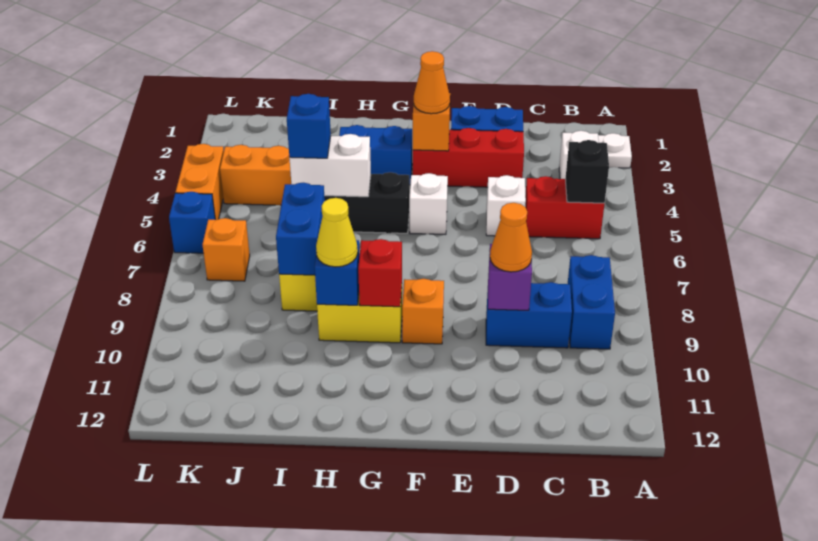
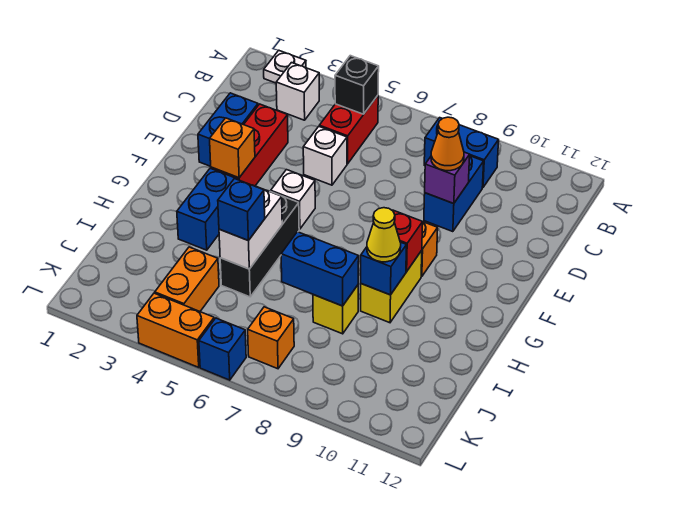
orange cone F3 level 3 -> none

